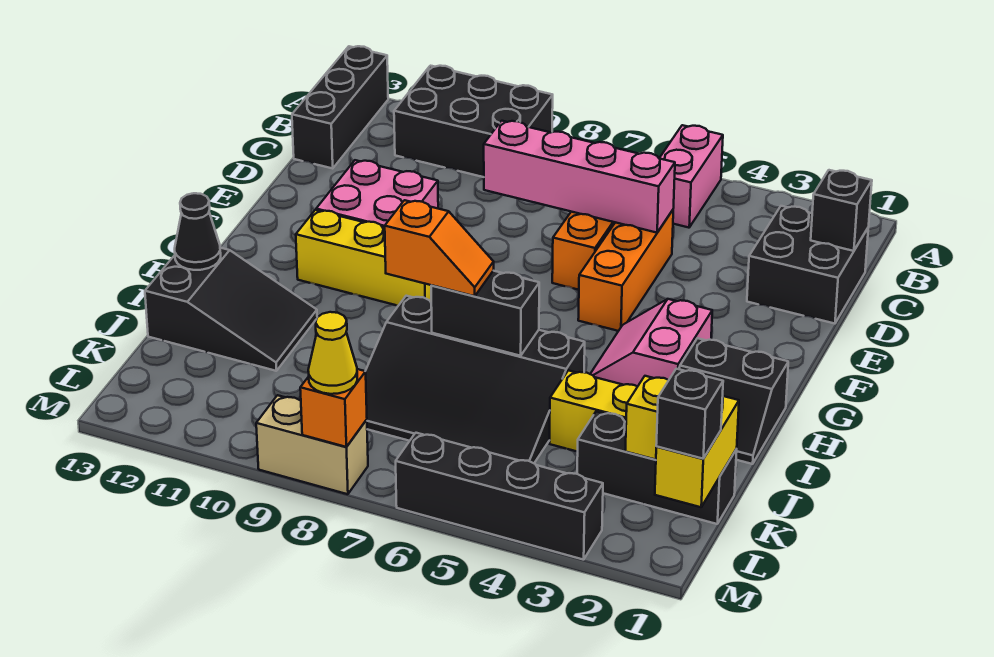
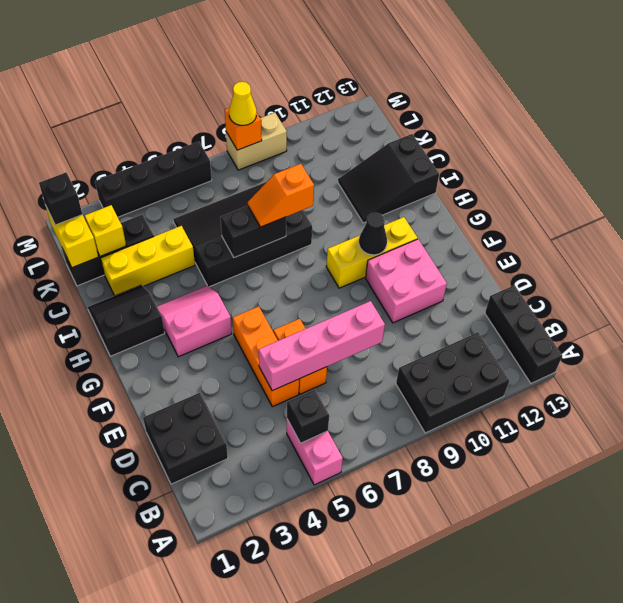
black brick C1 level 2 -> black brick B5 level 2
pink slope G3:H4 level 1 top 3 -> pink slope G3:H4 level 1 top G
black cone I13 level 2 -> black cone G10 level 2

